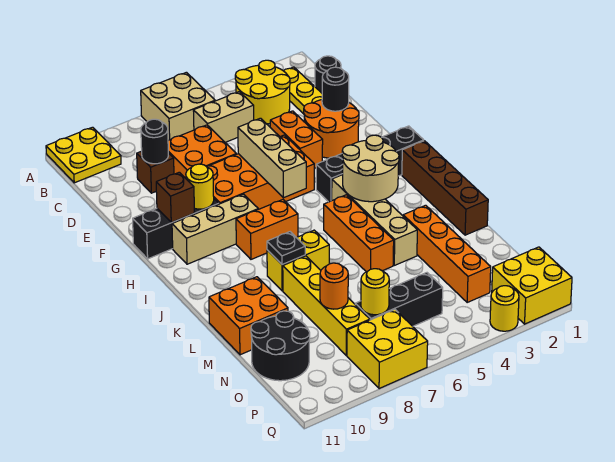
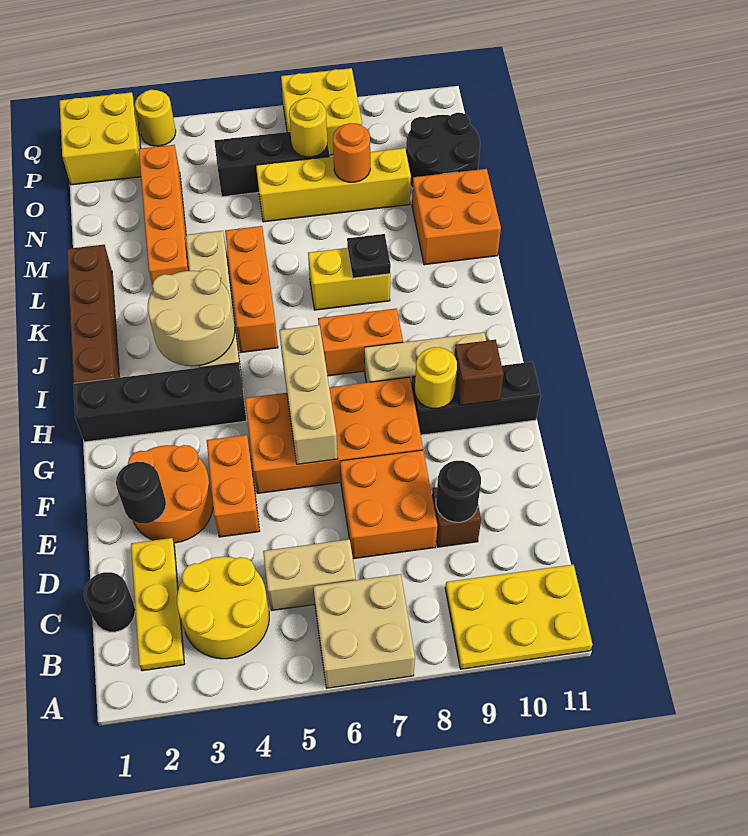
yellow plate A10:B11 level 1 -> yellow plate A9:B11 level 1
yellow brick L8:O8 level 1 -> yellow brick N6:N9 level 1

